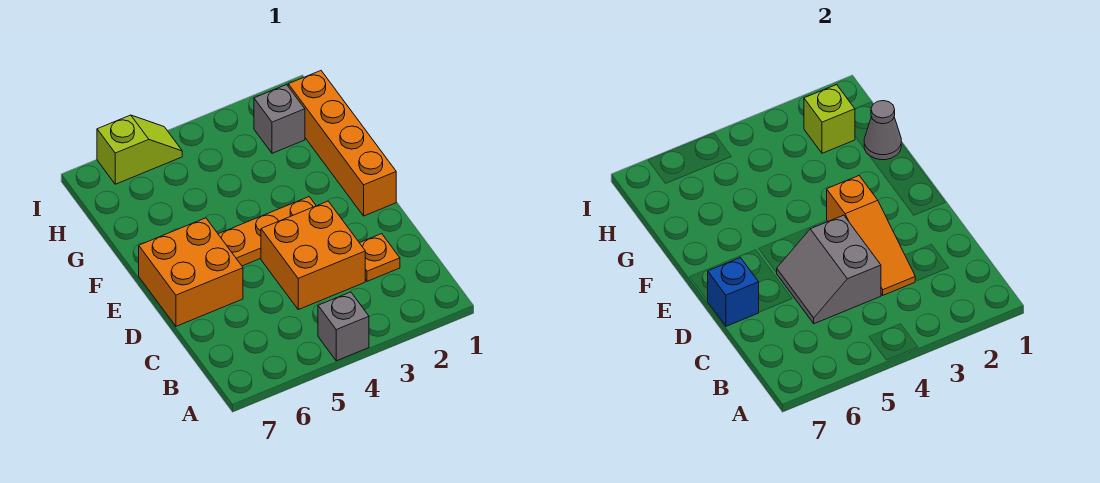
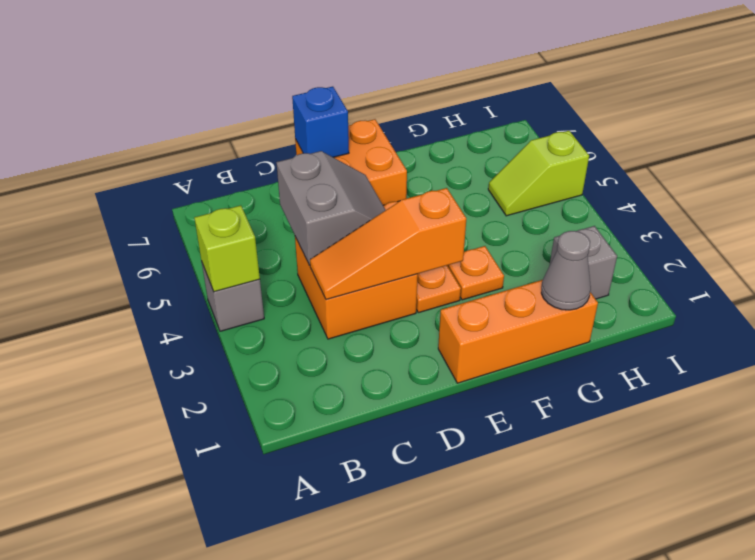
orange plate C2 level 1 -> orange plate F3 level 1
grey slope C4:D5 level 2 top 4 -> grey slope C4:D5 level 2 top C
orange brick E1:H1 level 1 -> orange brick E1:G1 level 1
lime brick H2 level 2 -> lime brick A4 level 2
lime slope I5:I6 level 1 top 6 -> lime slope H5:I5 level 1 top I

